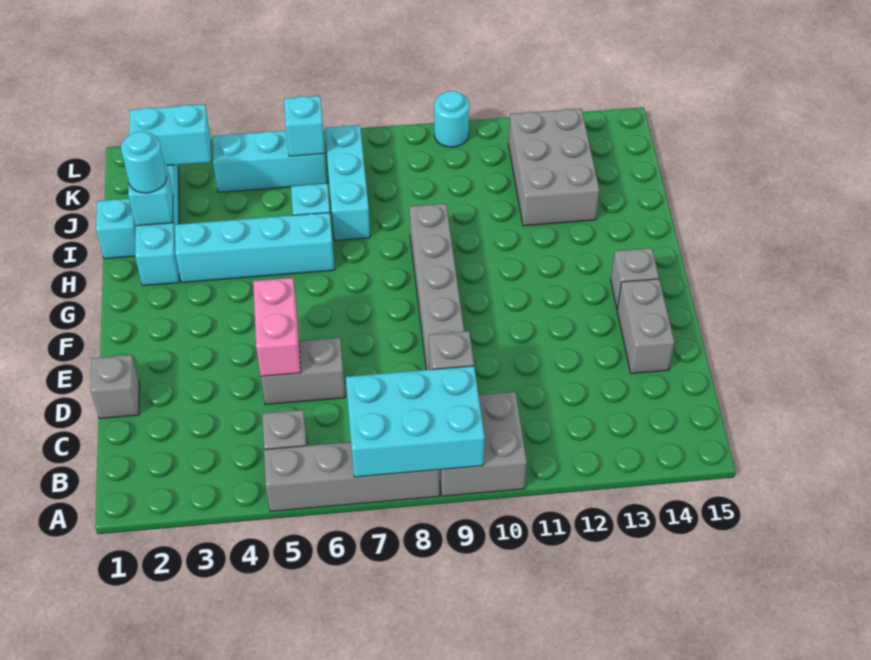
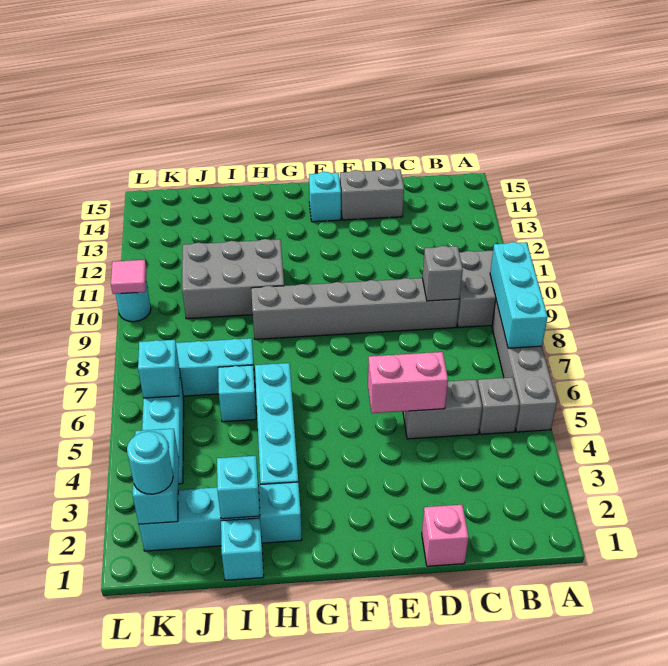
cyan brick A7:B9 level 2 -> cyan brick A7:A9 level 2
grey brick D1 level 1 -> pink brick D1 level 1
grey brick D5:D6 level 1 -> grey brick C5:D5 level 1
grey brick F14 level 1 -> cyan brick F14 level 1
cyan round brick I2 level 3 -> cyan round brick K2 level 3
grey brick I12:K13 level 1 -> grey brick H10:J11 level 1
none -> pink tile L10 level 2

